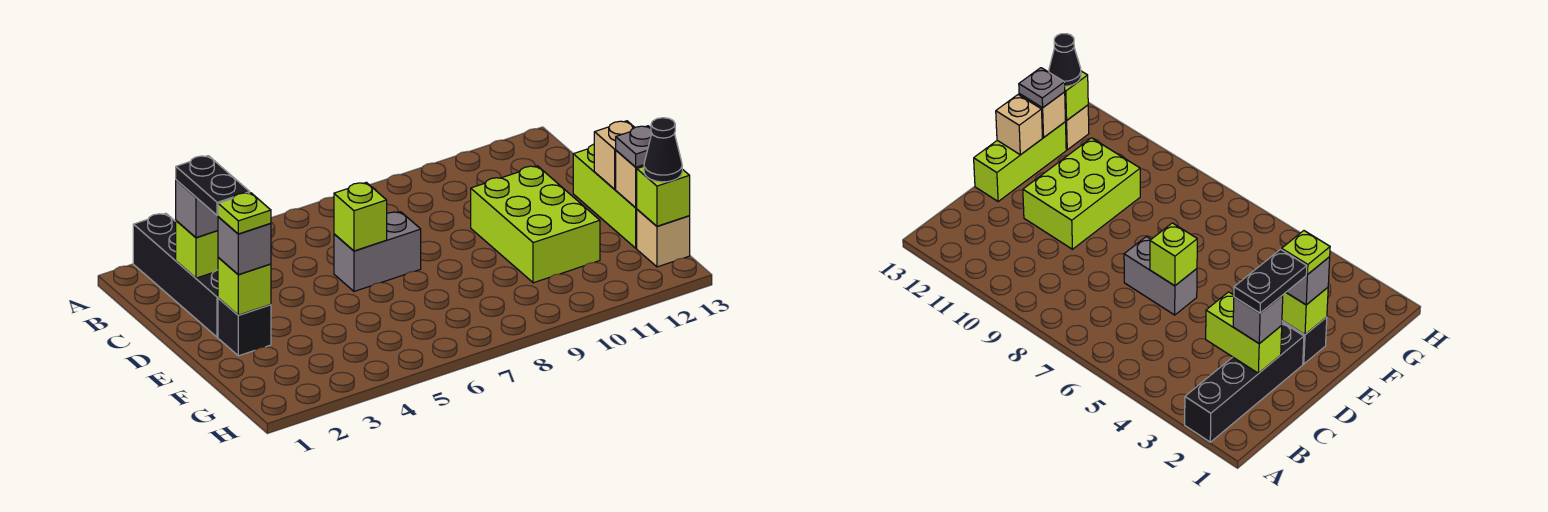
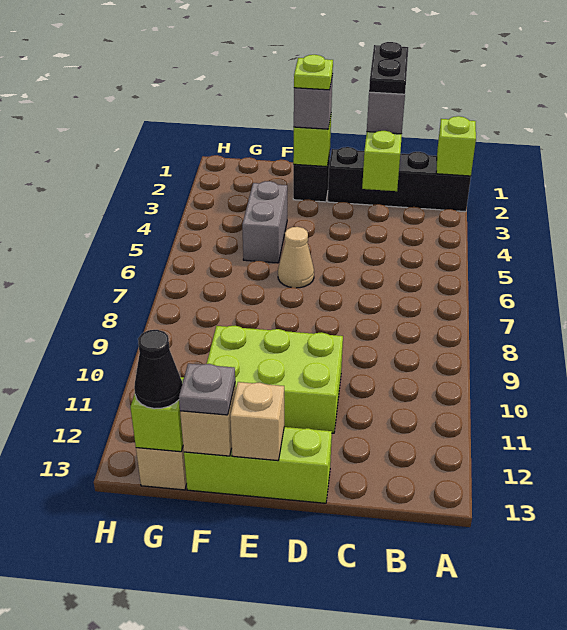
black plate C2:D2 level 4 -> black plate C1:C2 level 4
grey brick D6:D7 level 1 -> grey brick F4:F5 level 1
lime brick D6 level 2 -> lime brick A2 level 2
none -> tan cone E6 level 1

